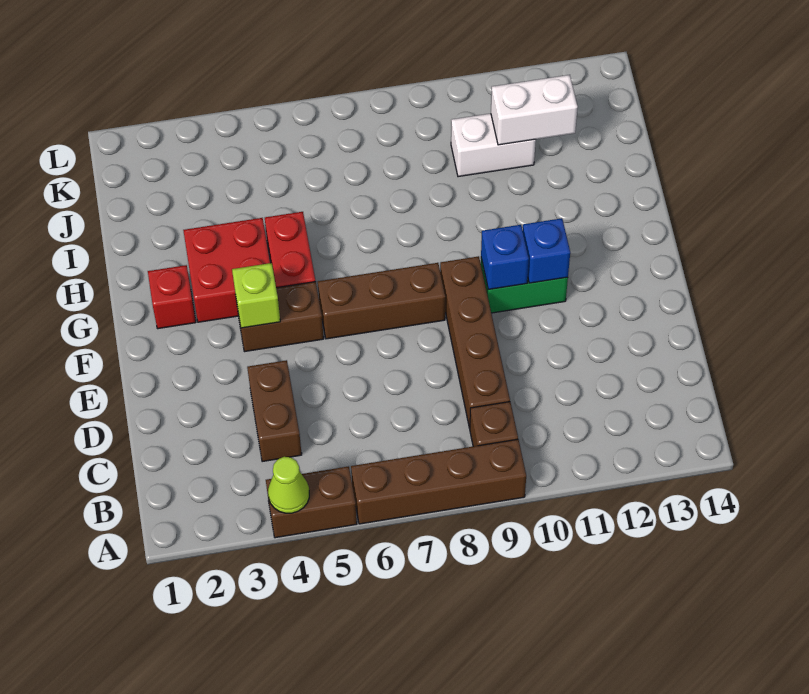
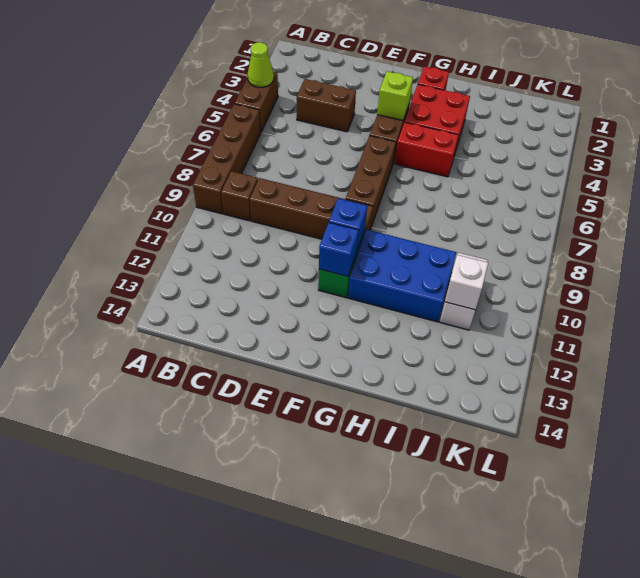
none -> blue brick G10:I11 level 1
white brick J11:J12 level 2 -> white brick J11 level 2

